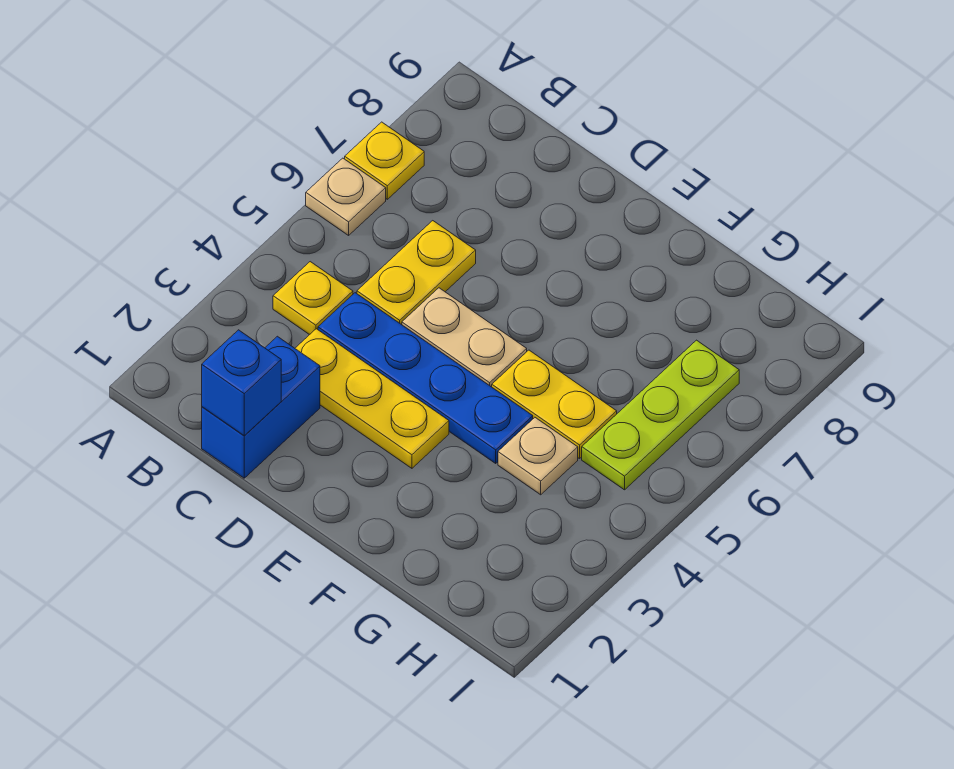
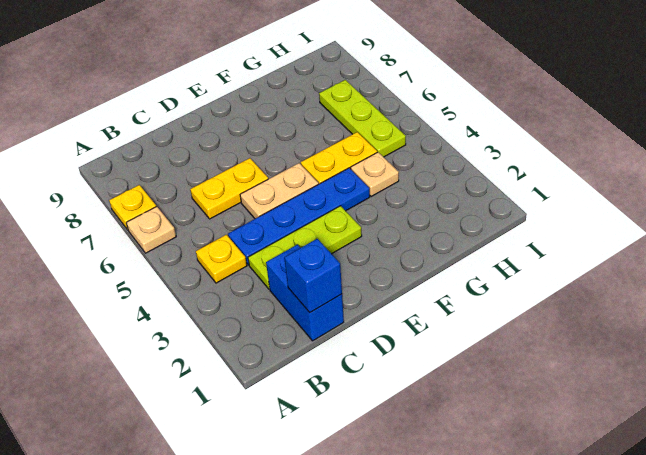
yellow plate C3:E3 level 1 -> lime plate C3:E3 level 1
yellow plate C5:C6 level 1 -> yellow plate C6:D6 level 1

